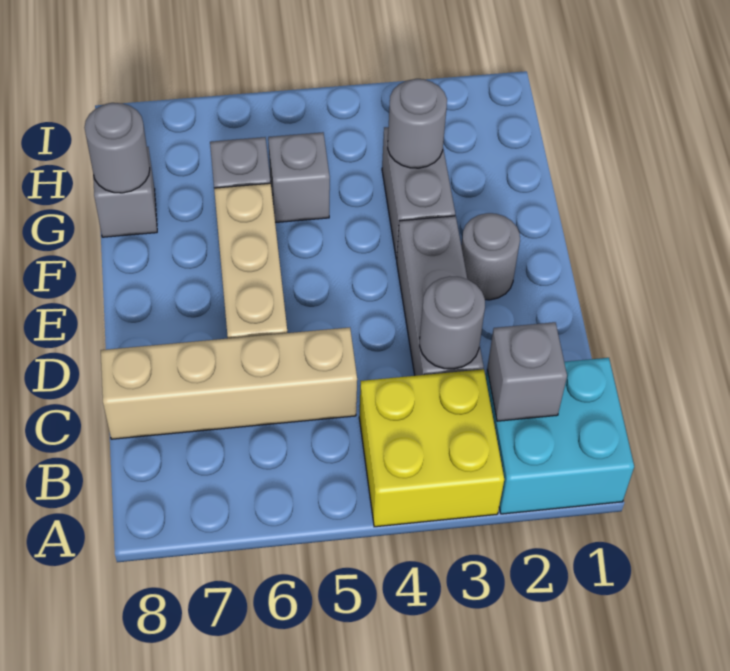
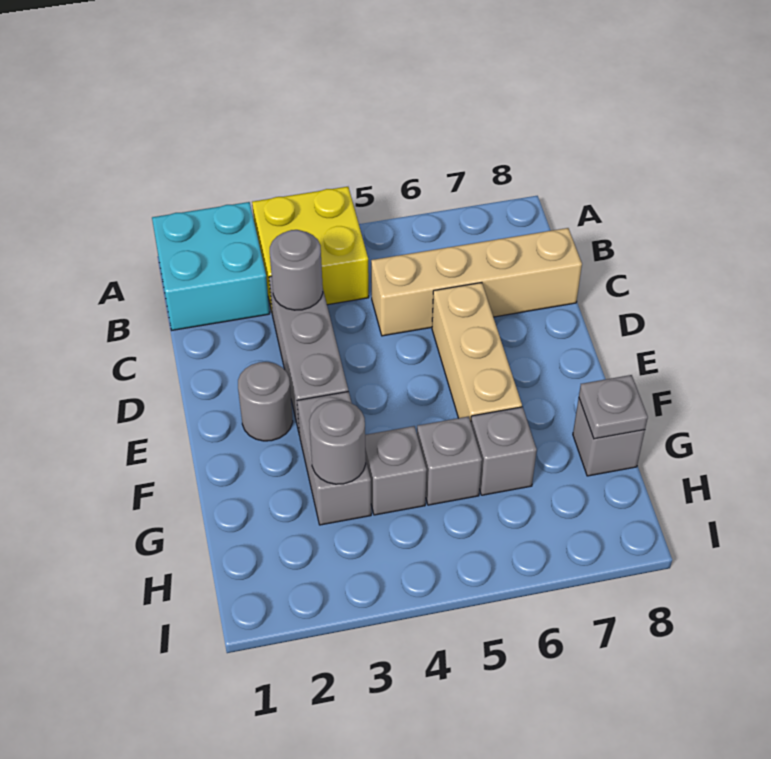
grey brick B2 level 2 -> grey brick G4 level 1
grey round brick G8 level 2 -> grey plate G8 level 2

